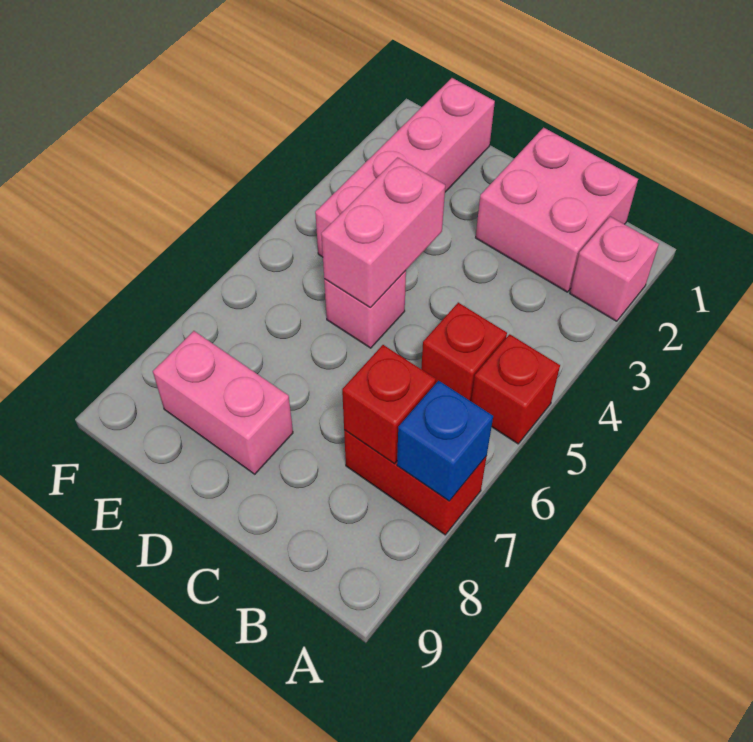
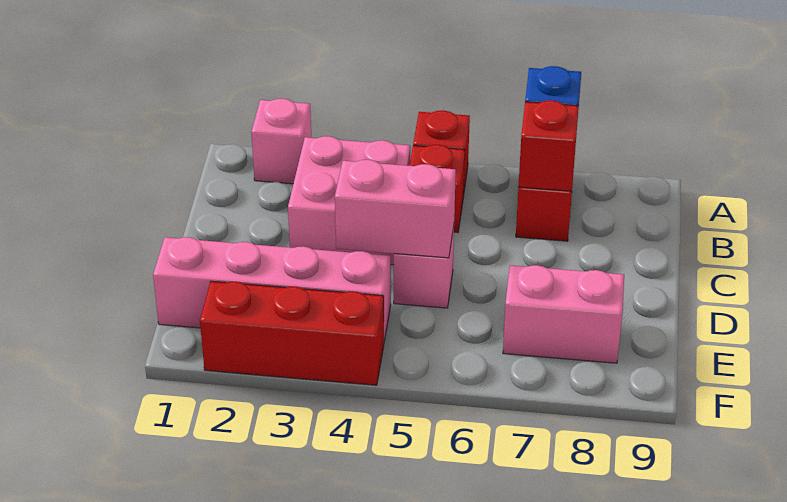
pink brick B1:C2 level 1 -> pink brick B3:C4 level 1
pink brick D8:E8 level 1 -> pink brick E7:E8 level 1
none -> red brick F2:F4 level 1

